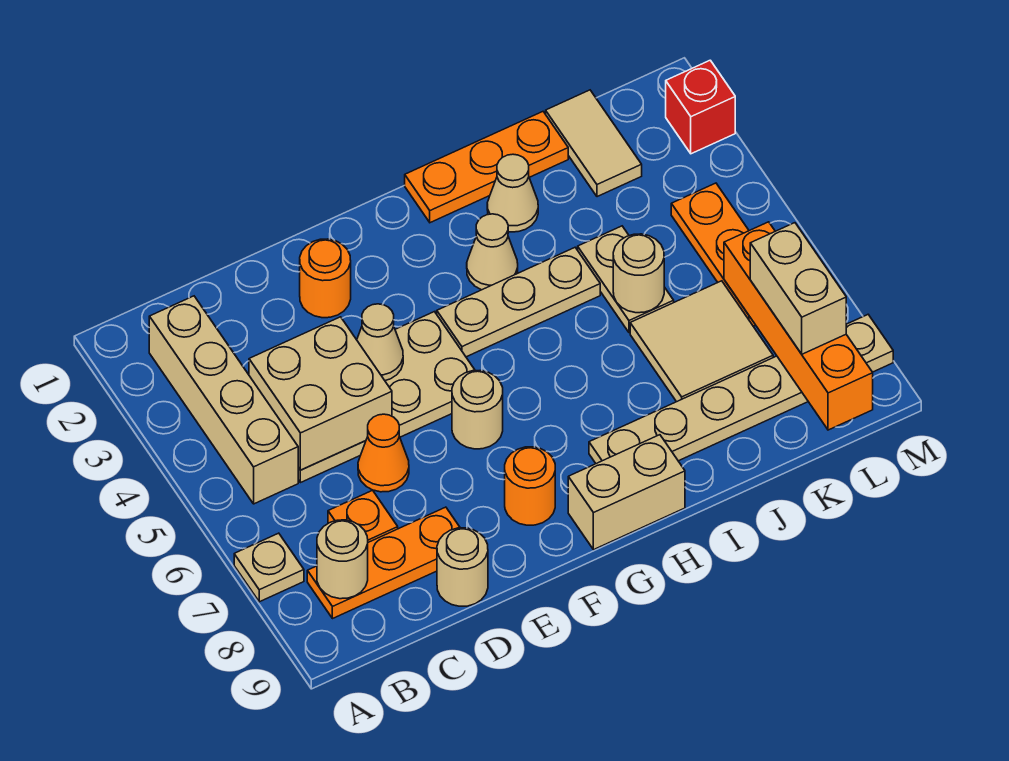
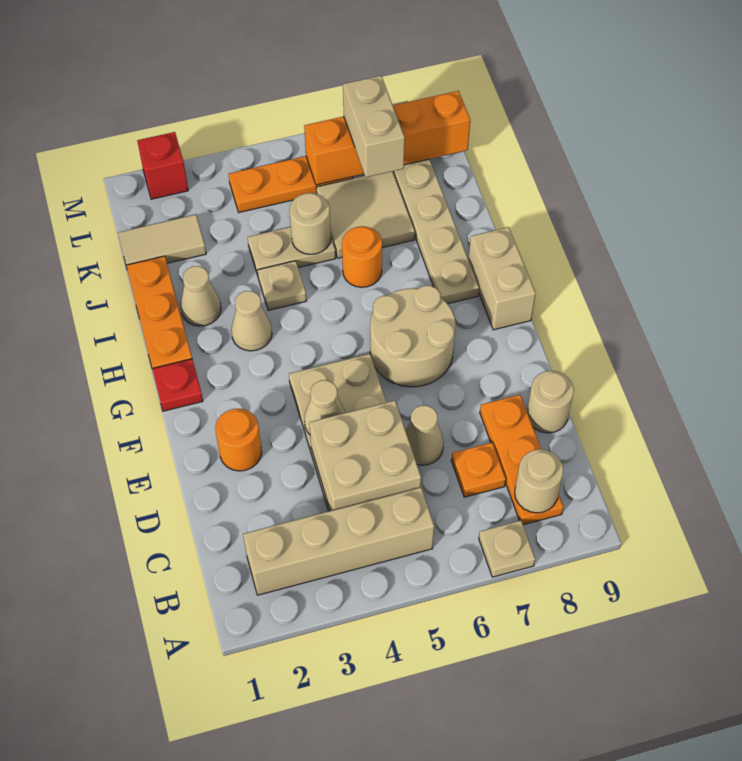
orange cone D6 level 1 -> tan cone D6 level 1
tan round brick F6 level 1 -> tan round brick F6:G7 level 1
orange round brick F8 level 1 -> orange round brick I6 level 1
none -> red plate G1 level 1
tan plate G4:I4 level 1 -> tan plate I4 level 1
tan brick L7:L8 level 3 -> tan brick K7:L7 level 3

